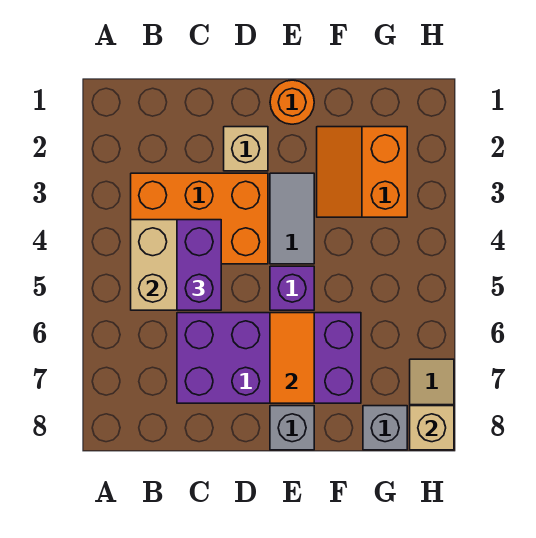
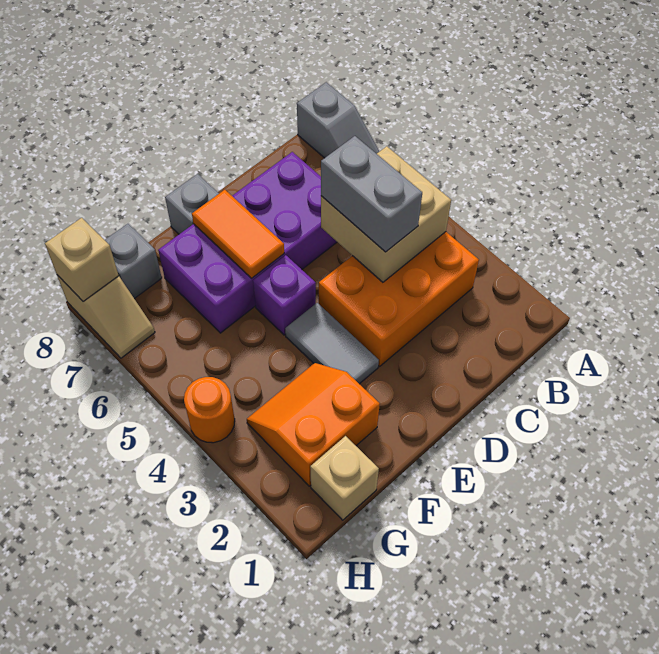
none -> grey slope A7:A8 level 1 top 8
purple brick C4:C5 level 3 -> grey brick C4:C5 level 3
tan brick D2 level 1 -> tan brick G1 level 1
orange round brick E1 level 1 -> orange round brick H4 level 1
orange slope F2:G3 level 1 top G -> orange slope F2:G3 level 1 top 2

